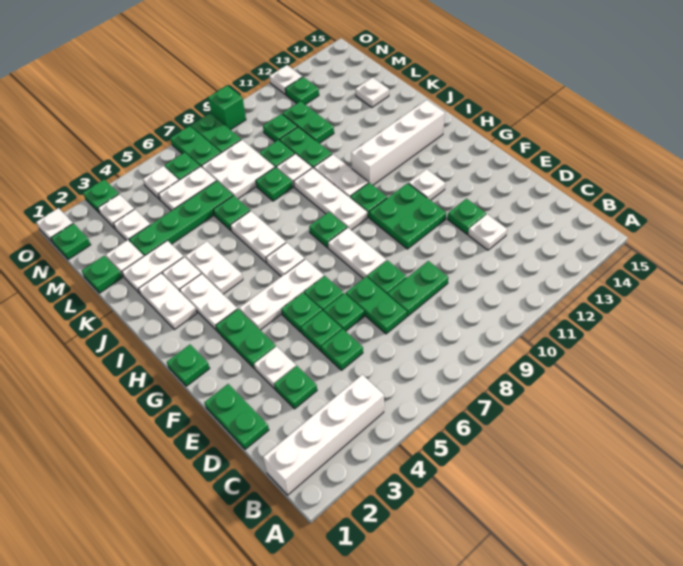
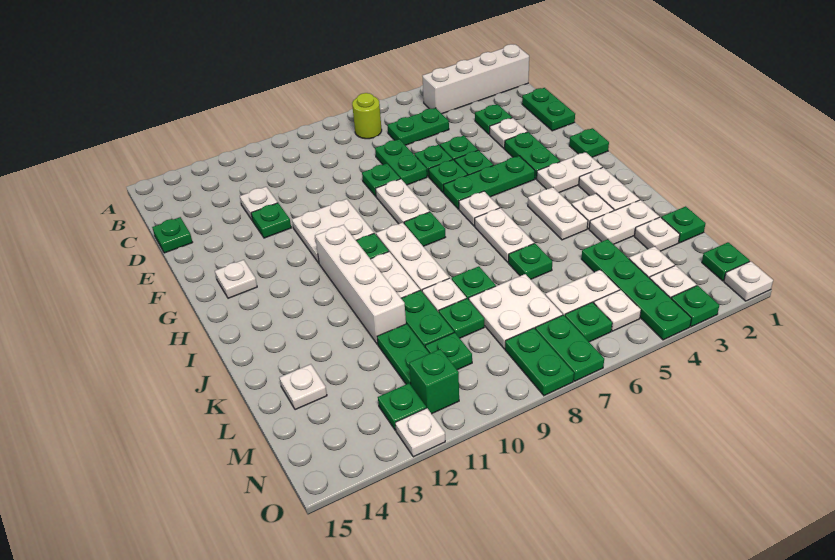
none -> lime round brick B7 level 1
green plate D5 level 1 -> green plate D15 level 1
green plate D8:D9 level 1 -> green plate C5:C6 level 1
green plate F10:G11 level 1 -> white plate F10:G11 level 1
white plate G4:G6 level 1 -> green plate G4:G6 level 1
white plate G12 level 1 -> white plate G14 level 1
white plate H3:I3 level 1 -> white plate H2:H3 level 1
white brick I11:I14 level 1 -> white brick H11:K11 level 1
green plate L3:L6 level 1 -> green plate L4:O4 level 1
green brick O9 level 1 -> green brick N11 level 1

